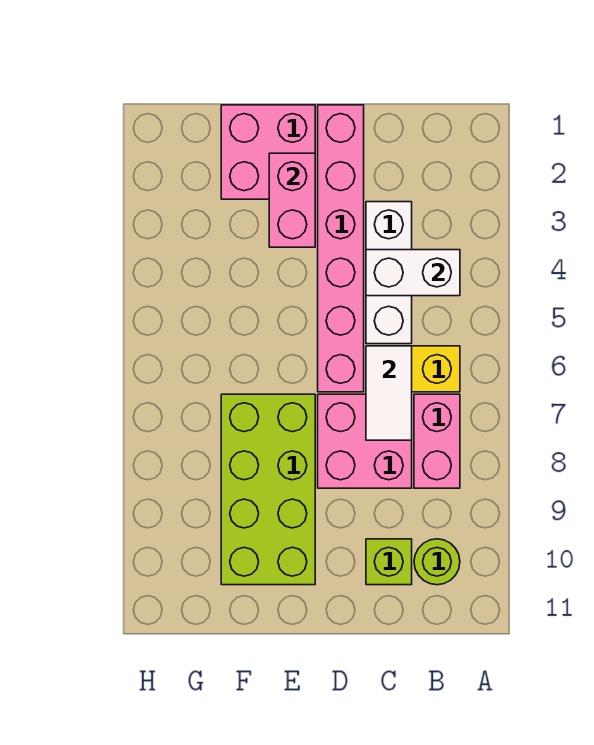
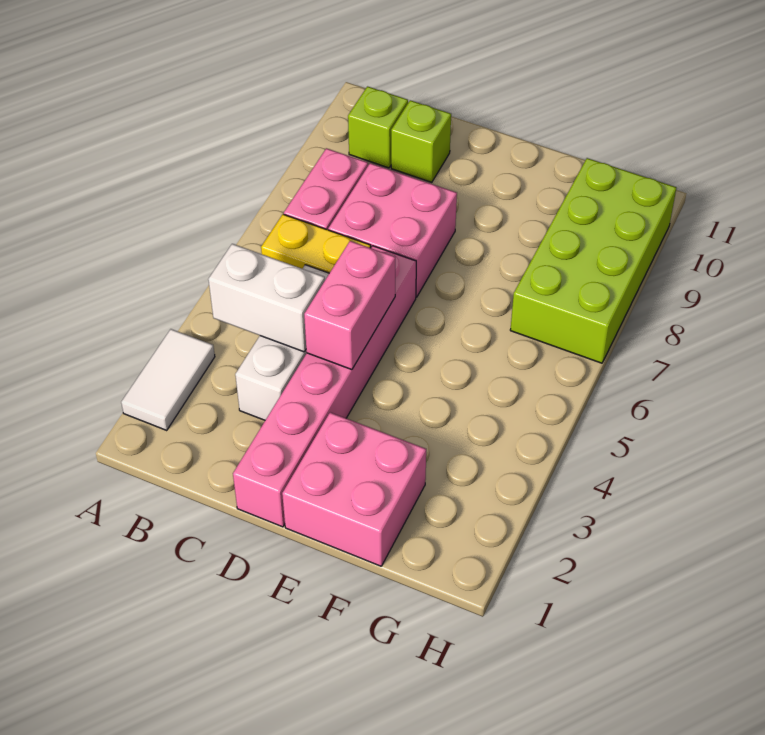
lime round brick B10 level 1 -> lime brick B10 level 1
white tile C6:C7 level 2 -> white tile A2:A3 level 1
pink brick E2:E3 level 2 -> pink brick D4:D5 level 2
lime brick E7:F10 level 1 -> lime brick G7:H10 level 1

